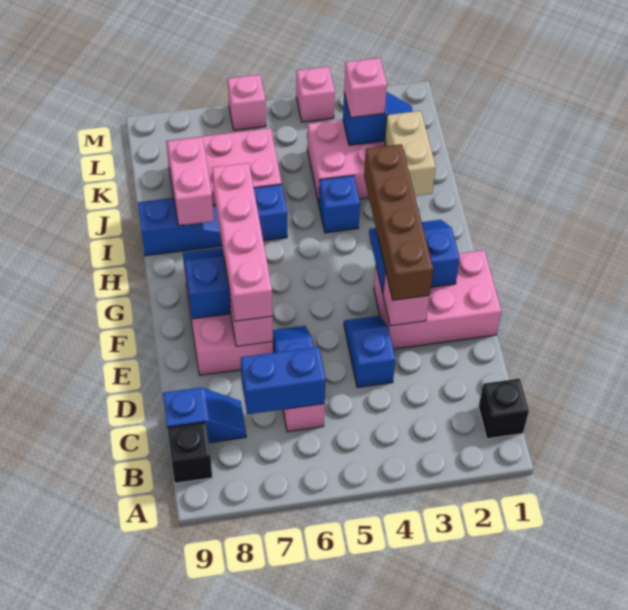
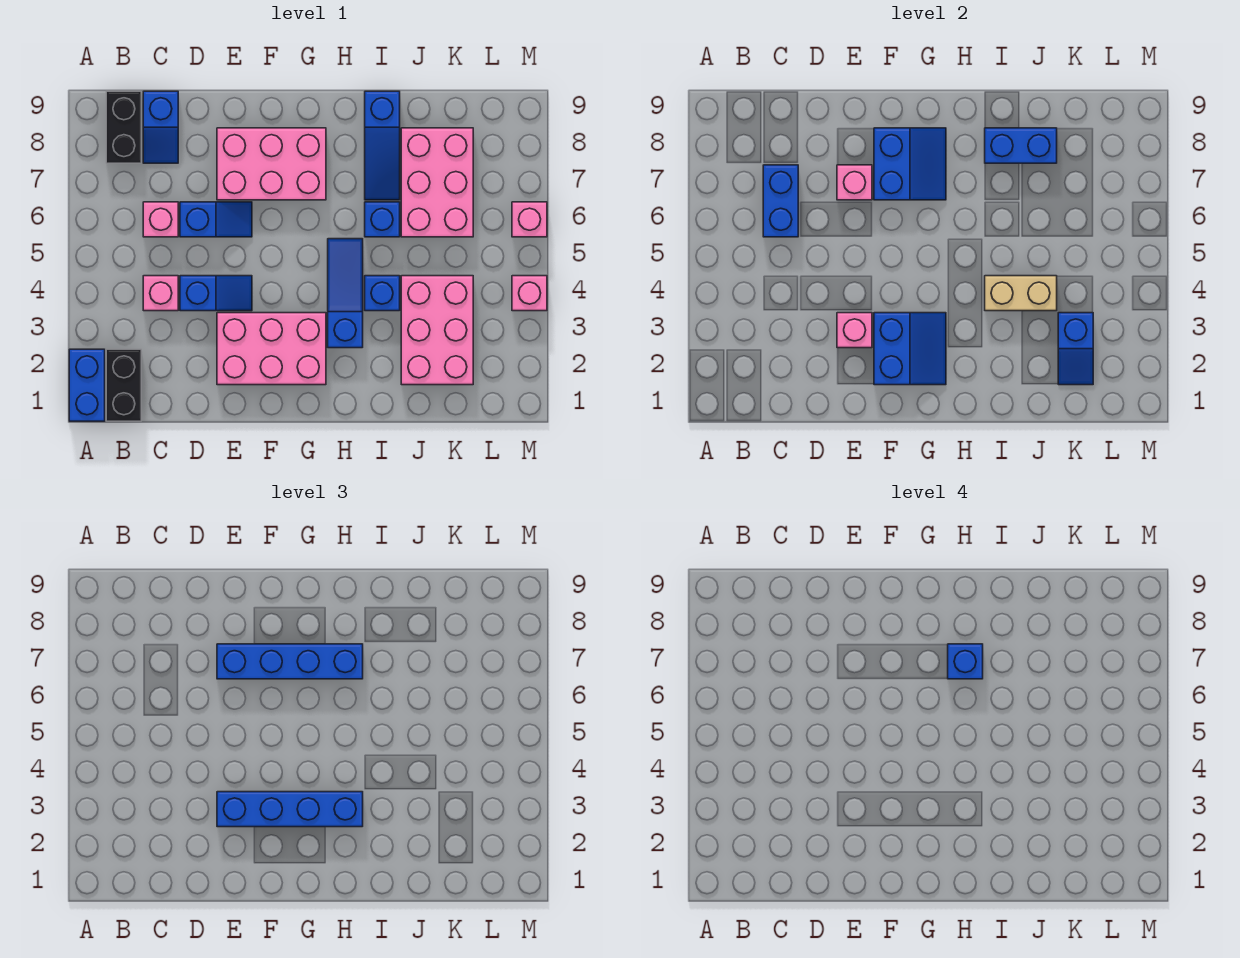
none -> blue brick A1:A2 level 1
black brick B1 level 1 -> black brick B1:B2 level 1
black brick B9 level 1 -> black brick B8:B9 level 1
pink brick E1:F3 level 1 -> pink brick E2:G3 level 1
brown brick E3:H3 level 3 -> blue brick E3:H3 level 3
pink brick E7:H7 level 3 -> blue brick E7:H7 level 3
none -> blue slope H3:H5 level 1 top 3
none -> blue brick H7 level 4
tan brick I2:J2 level 2 -> tan brick I4:J4 level 2
pink brick I8:J8 level 2 -> blue brick I8:J8 level 2
pink brick K3 level 3 -> pink brick C4 level 1

